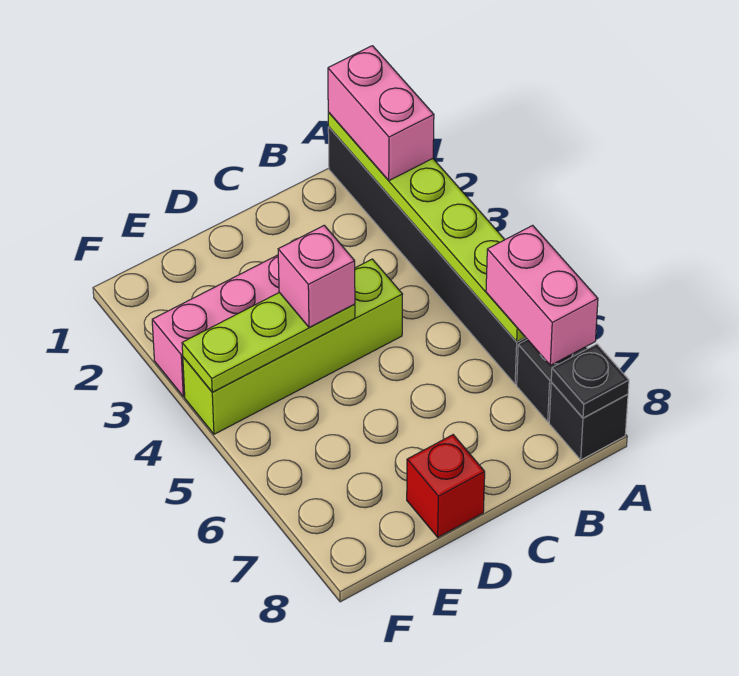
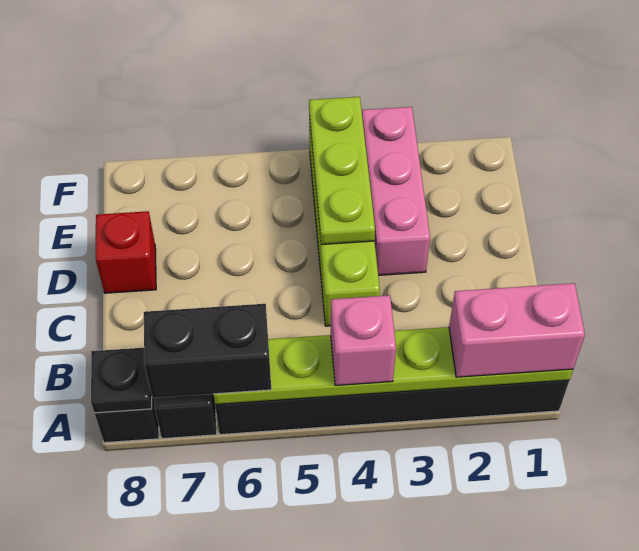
pink brick A6:A7 level 3 -> black brick A6:A7 level 3
pink brick D4 level 3 -> pink brick A4 level 3

